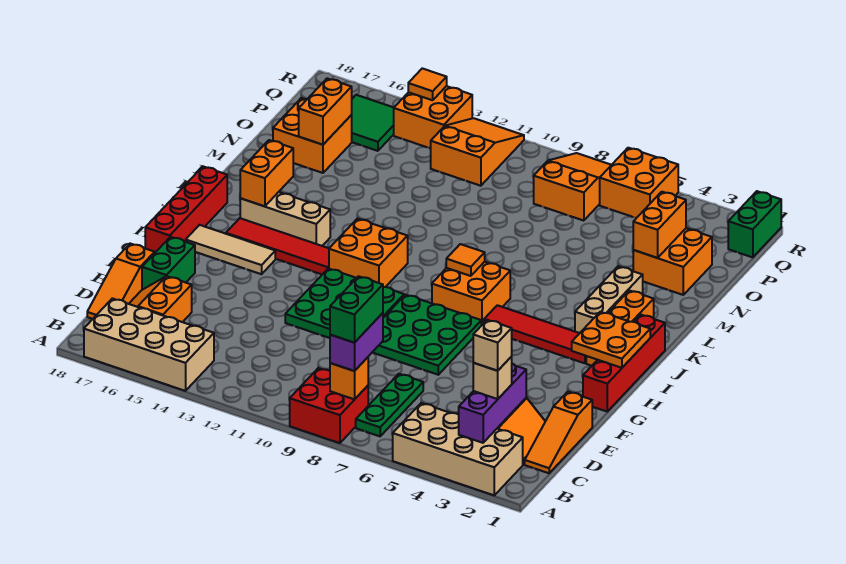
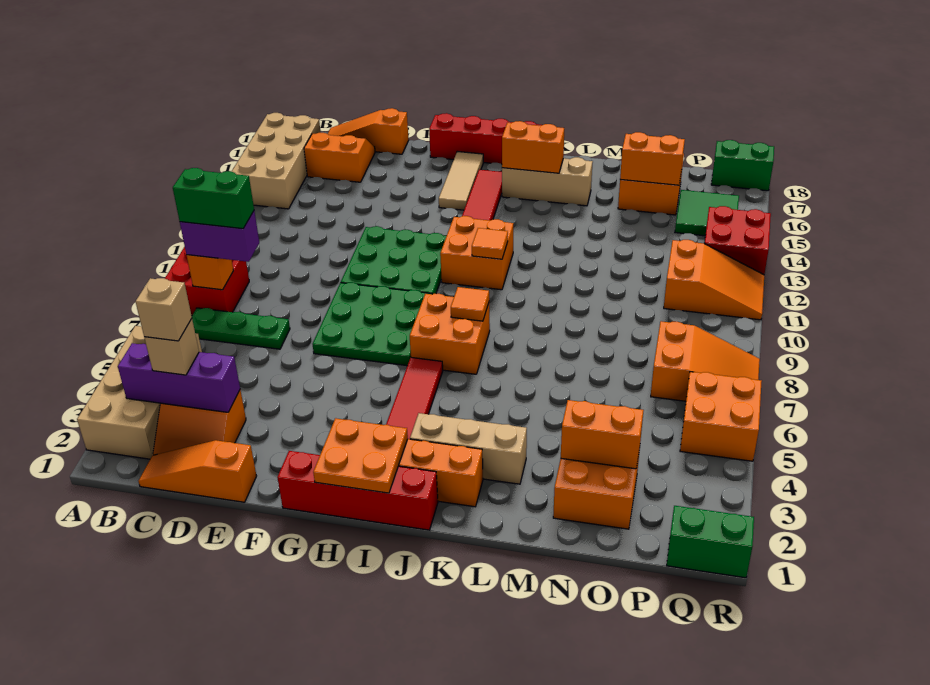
green brick E17:F17 level 1 -> green brick Q18:R18 level 1
tan brick J14:J16 level 1 -> tan brick J16:L16 level 1
orange brick Q13:R14 level 1 -> red brick Q13:R14 level 1
orange tile R14 level 2 -> orange tile J11 level 2

